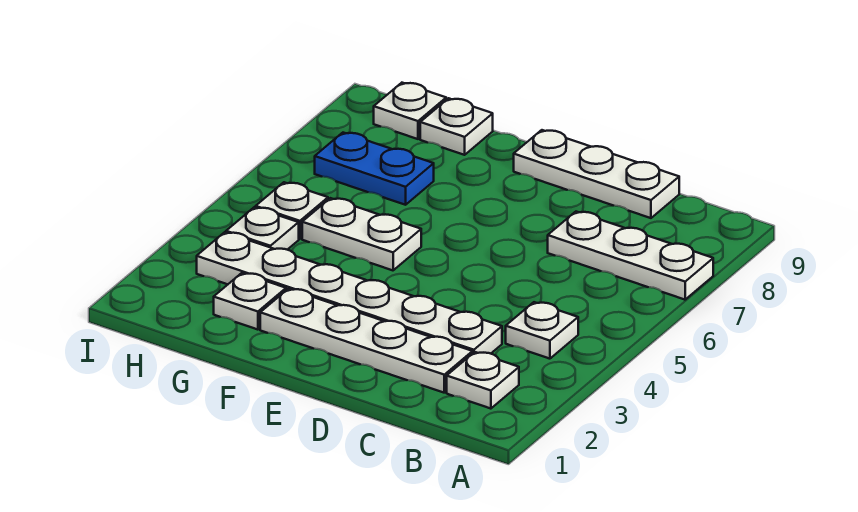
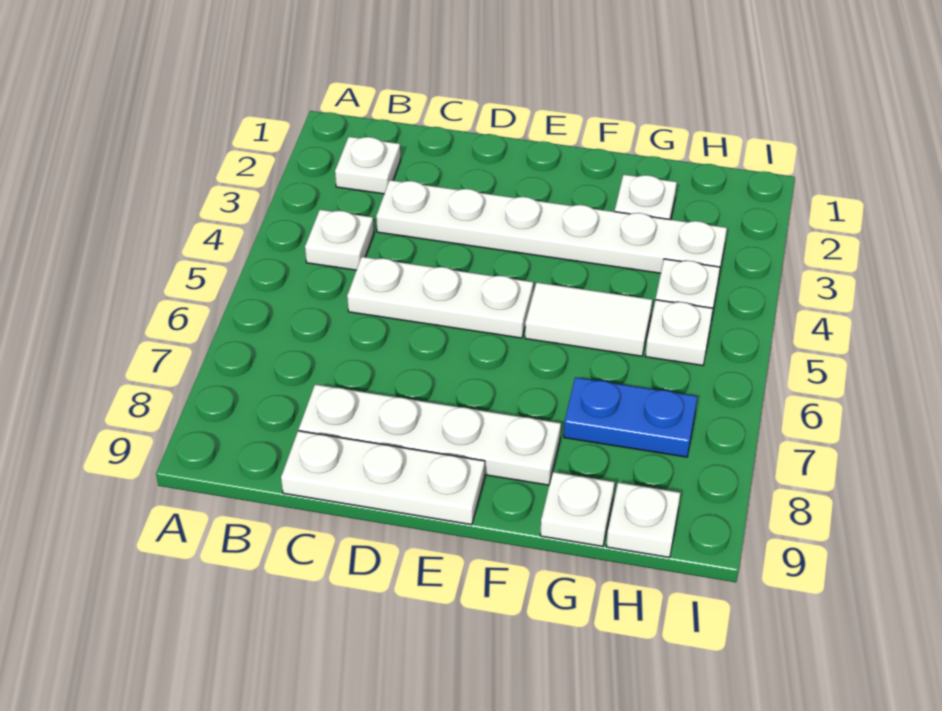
white plate A7:C7 level 1 -> white plate C5:E5 level 1
white plate C2:F2 level 1 -> white plate C8:F8 level 1
white plate F5:G5 level 1 -> white tile F5:G5 level 1

